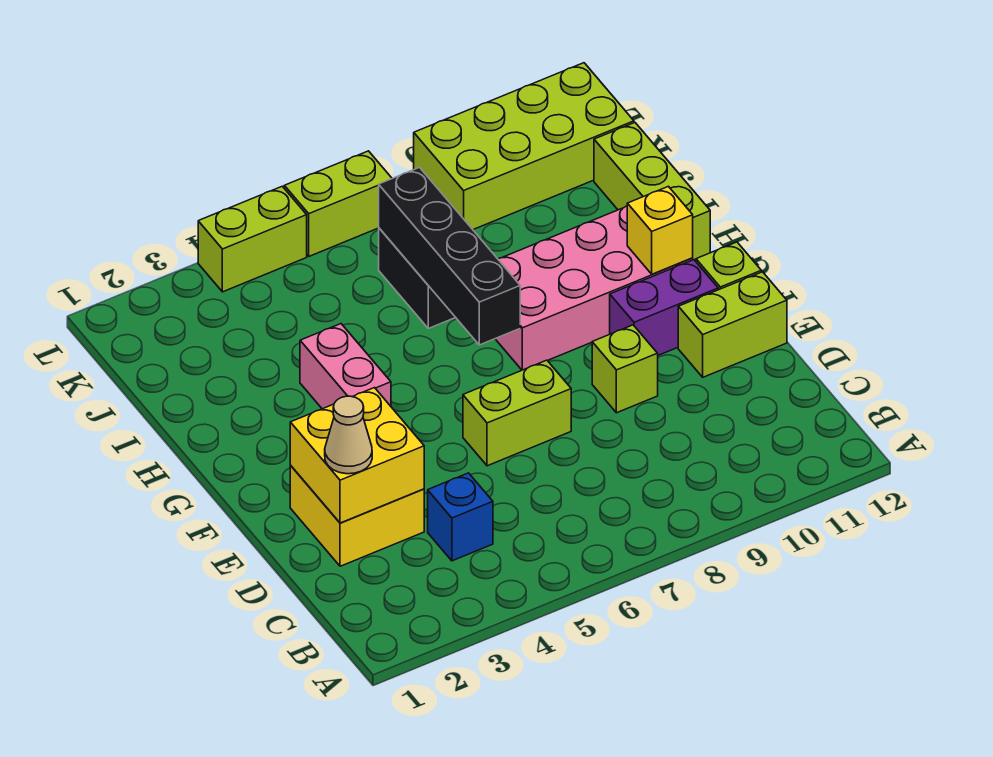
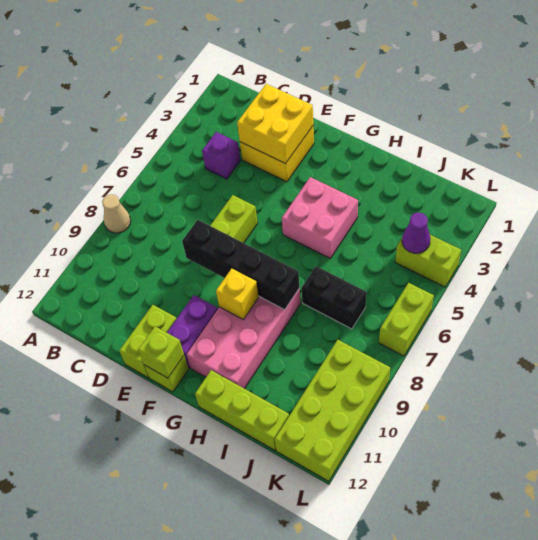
blue brick C4 level 1 -> purple brick C4 level 1
tan cone D2 level 3 -> tan cone A8 level 1
lime brick E9 level 1 -> lime brick F12 level 2
pink brick G4:H4 level 1 -> pink brick G4:H5 level 1
black brick G7:J7 level 2 -> black brick E8:H8 level 2
yellow brick G11 level 2 -> yellow brick G9 level 2
none -> purple cone K4 level 2
lime brick L4:L5 level 1 -> lime brick K4:L4 level 1

